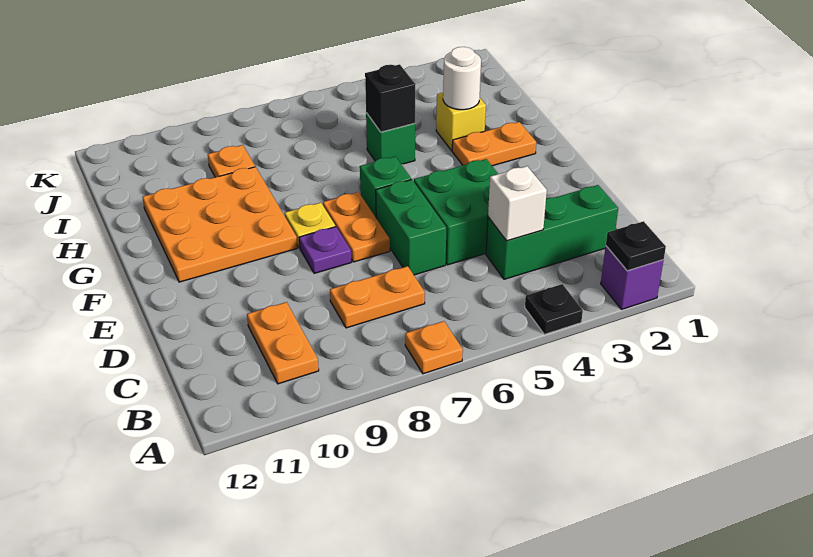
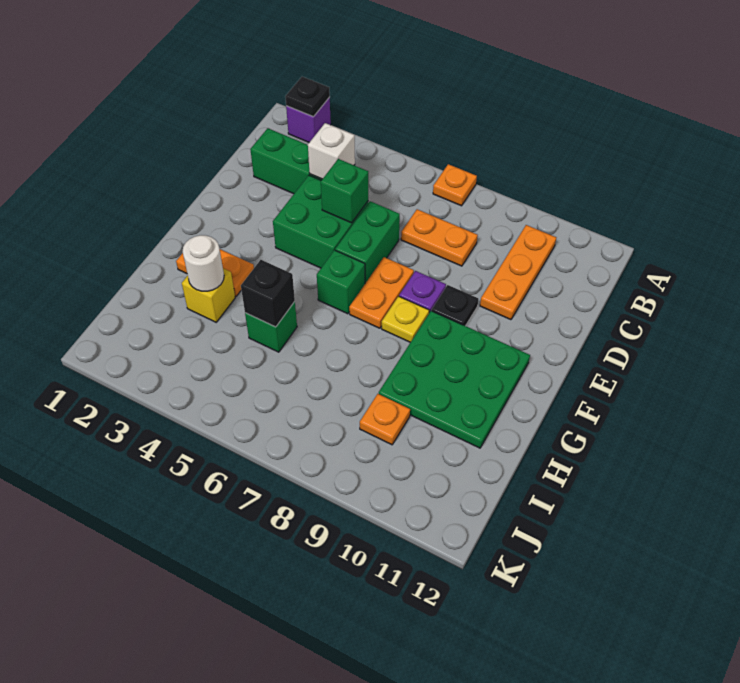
black plate A4 level 1 -> black plate E9 level 1
orange plate B10:C10 level 1 -> orange plate B10:D10 level 1
none -> green brick D5 level 2
orange plate F9:H11 level 1 -> green plate F9:H11 level 1

